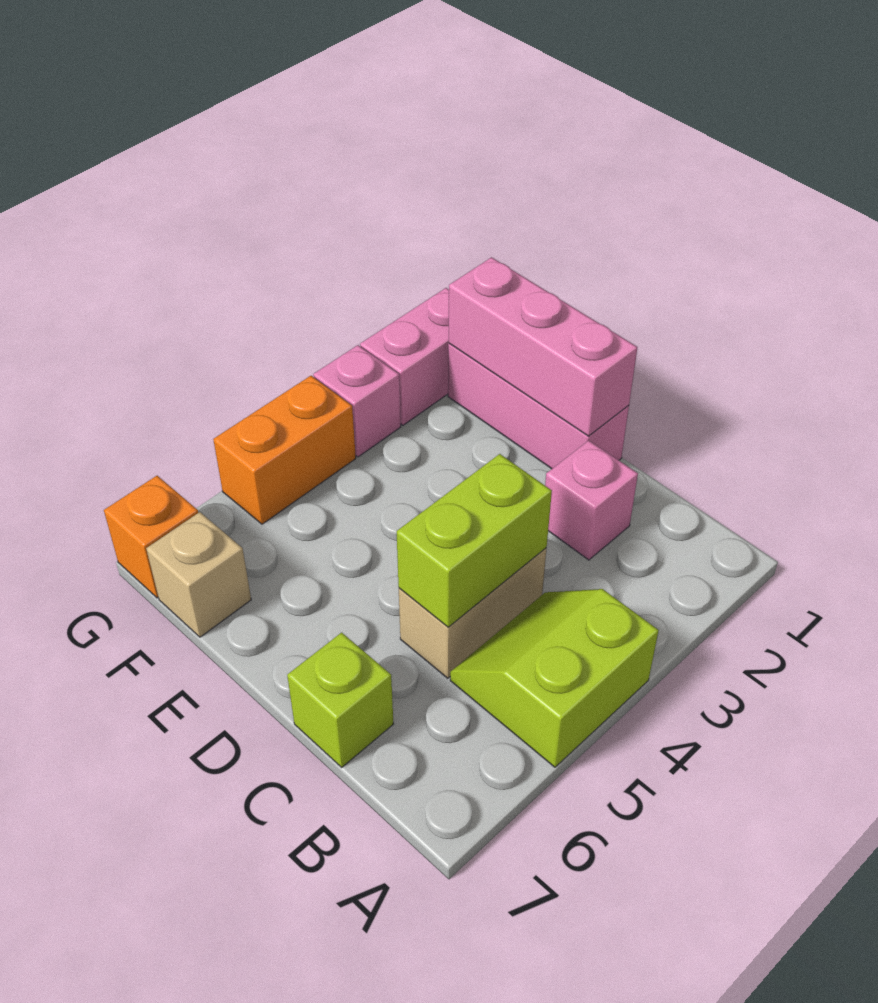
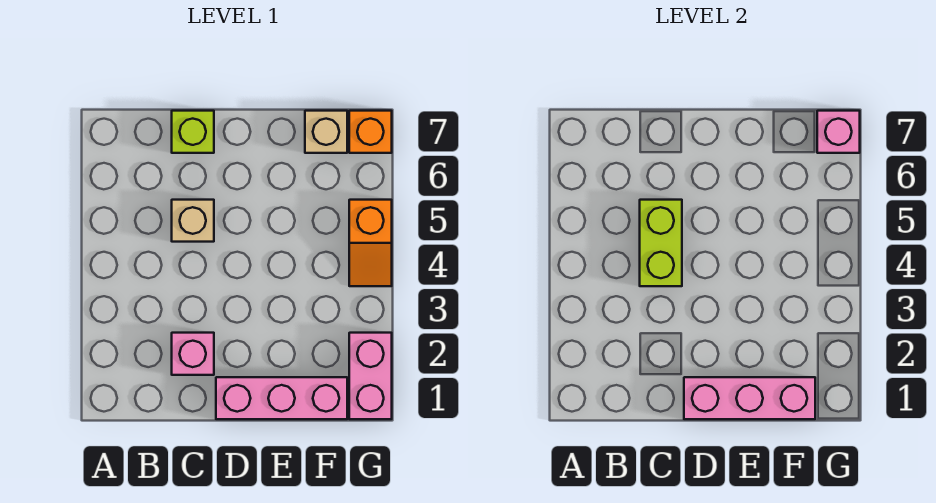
lime slope A4:B5 level 1 top A -> none
tan brick C4:C5 level 1 -> tan brick C5 level 1
pink brick G3 level 1 -> pink brick G7 level 2
orange brick G4:G5 level 1 -> orange slope G4:G5 level 1 top 5

